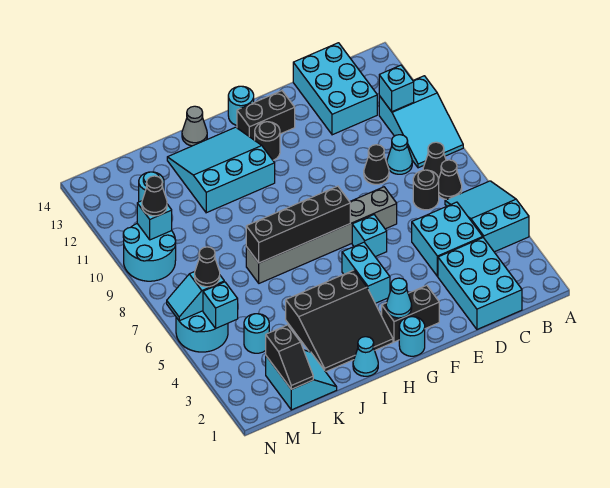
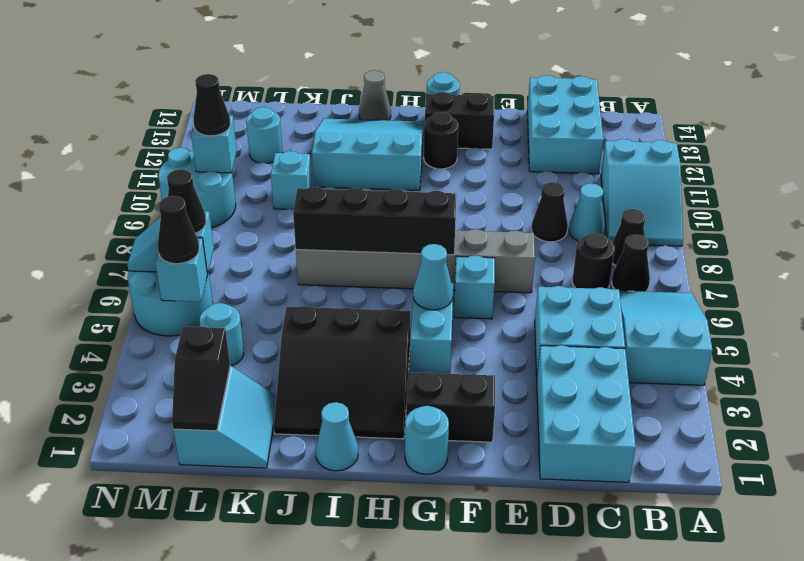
cyan brick B11 level 2 -> cyan brick K10 level 1
cyan cone G2 level 2 -> cyan cone G5 level 2
none -> black cone M5 level 3

